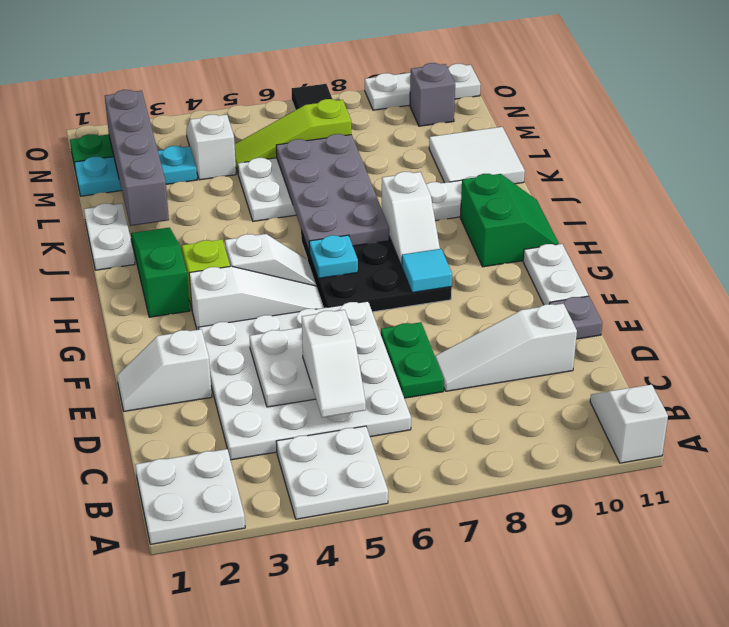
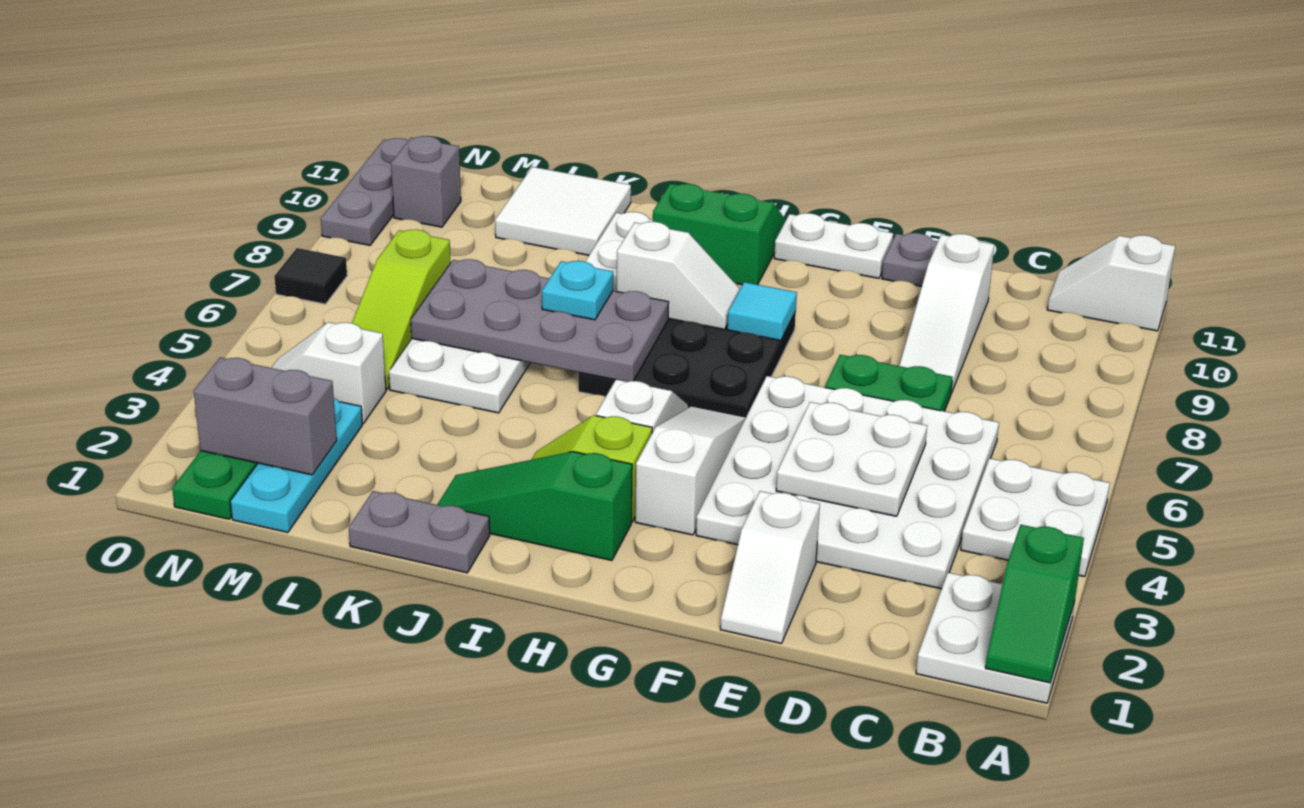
none -> green slope A1:A2 level 2 top 2
white slope C5:D5 level 3 top D -> none
cyan plate H6 level 2 -> cyan plate J7 level 3
white plate J1:K1 level 1 -> grey plate J1:K1 level 1
grey brick K2:N2 level 2 -> grey brick M2:N2 level 2
white plate O9:O11 level 1 -> grey plate O9:O11 level 1

